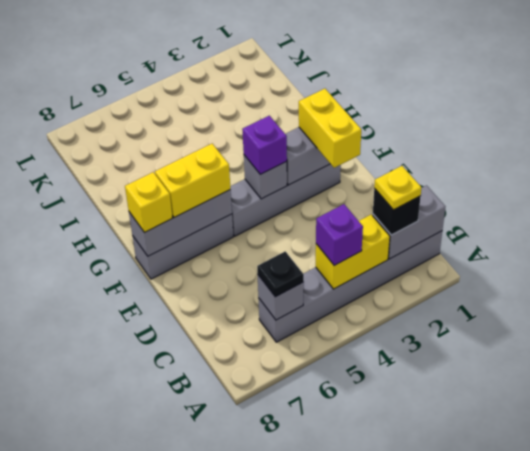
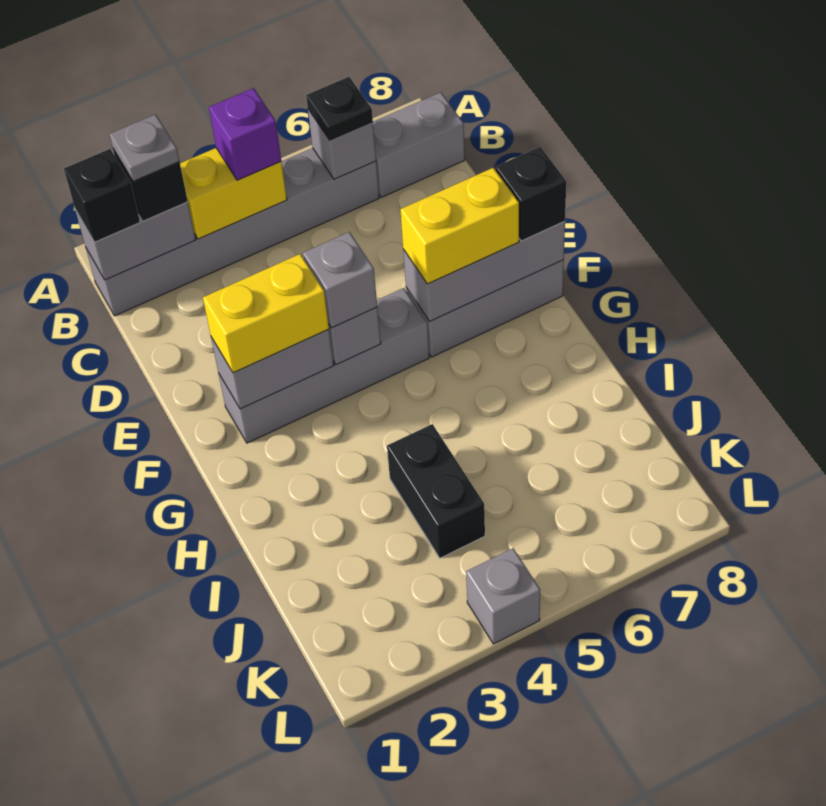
none -> black brick B1 level 3
yellow plate B2 level 4 -> grey plate B2 level 4
none -> grey brick B7:B8 level 1
yellow brick E2:F2 level 3 -> yellow brick F2:F3 level 3
purple brick F4 level 3 -> grey brick F4 level 3
yellow brick F8 level 3 -> black brick F8 level 3
none -> black brick I4:J4 level 1
none -> grey brick L4 level 1

